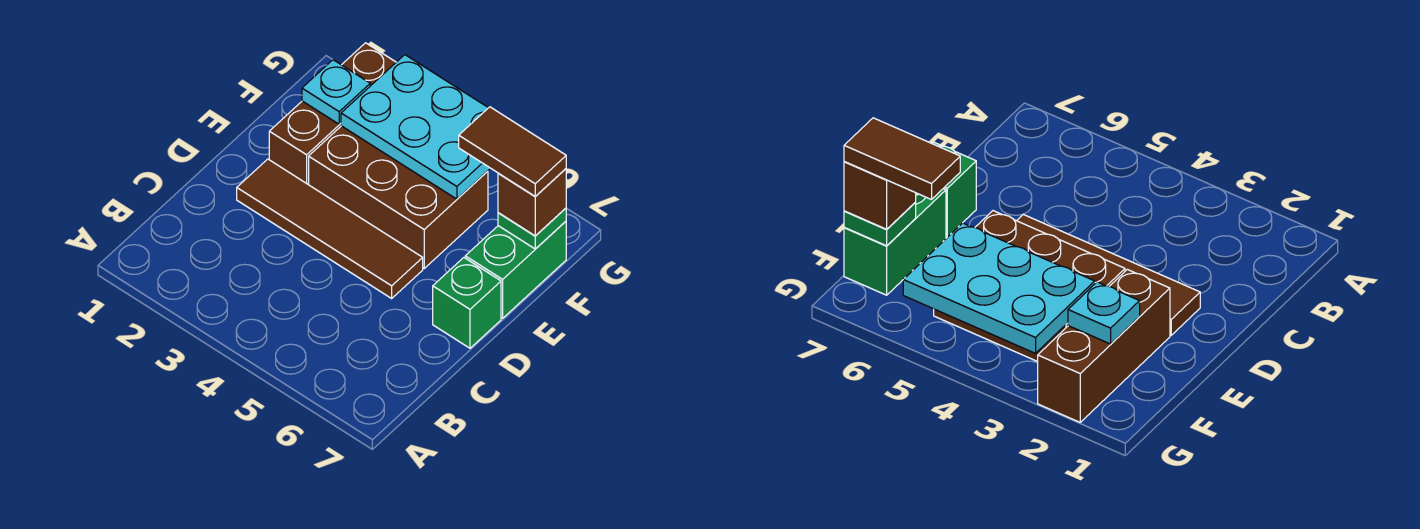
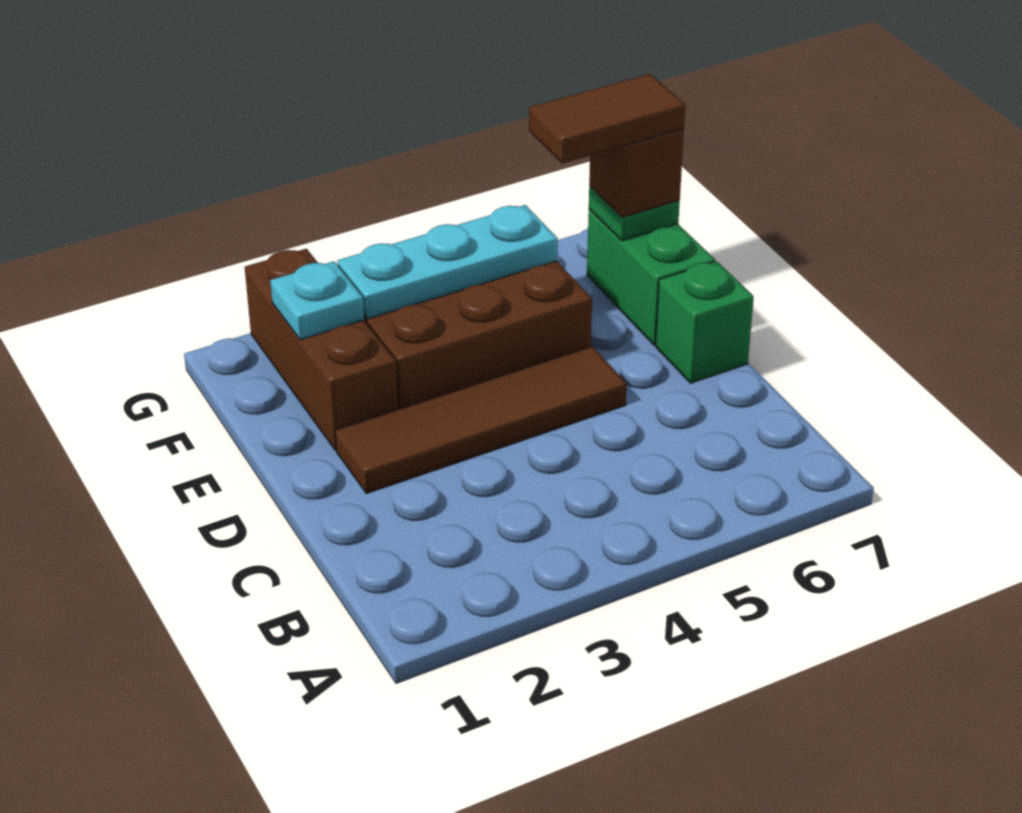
cyan plate F3:G5 level 2 -> cyan plate F3:F5 level 2

